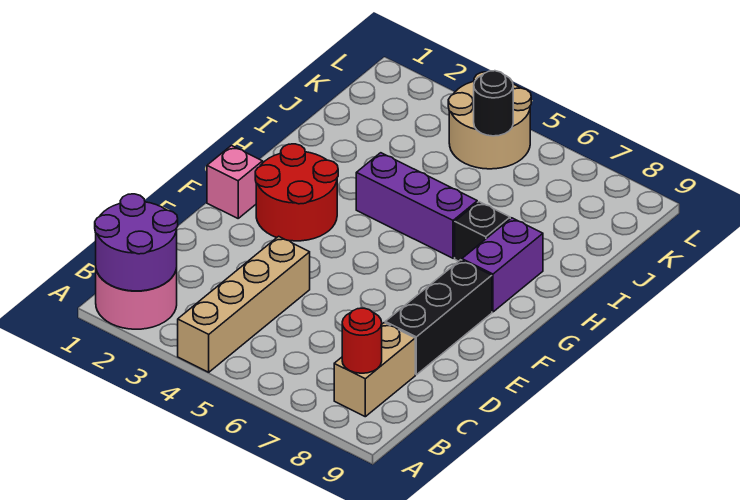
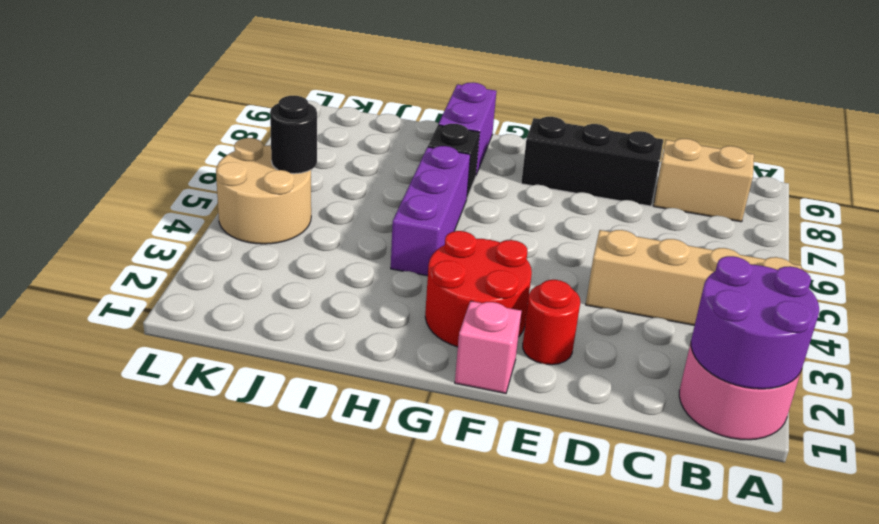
red round brick B8 level 2 -> red round brick E2 level 1
purple brick G8:H8 level 1 -> purple brick H8:H9 level 1

